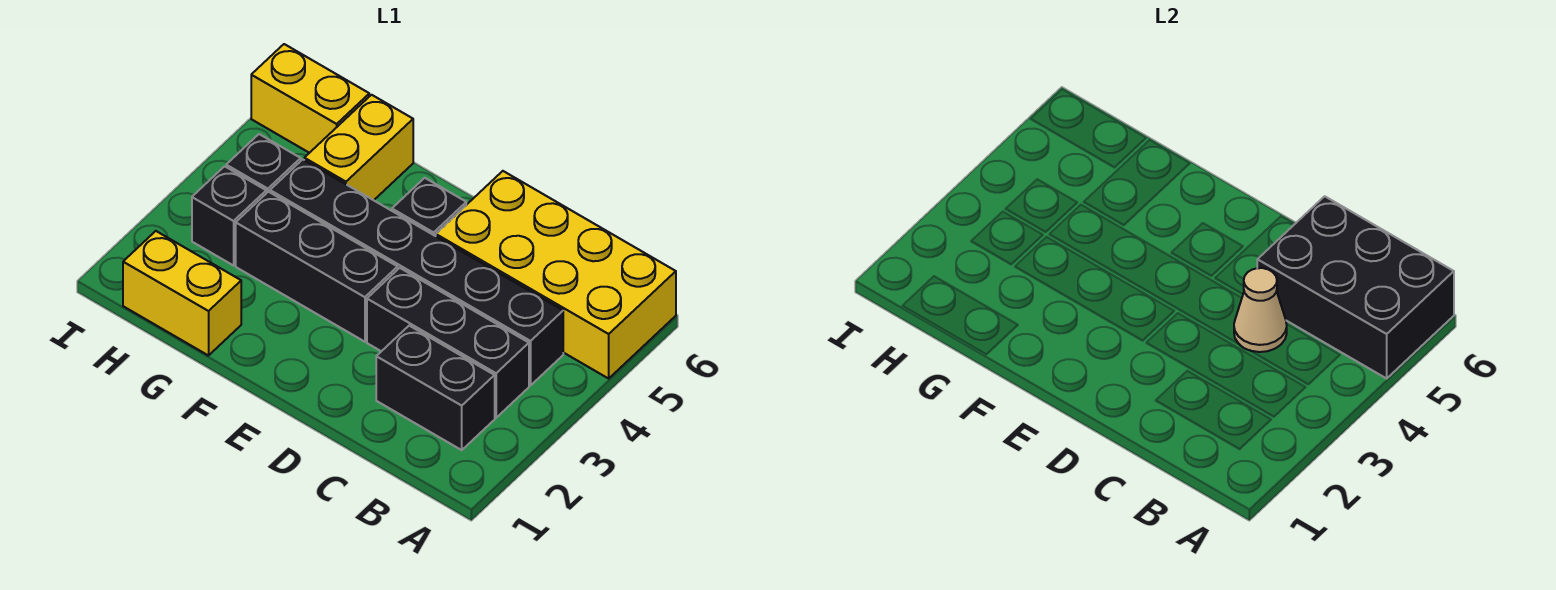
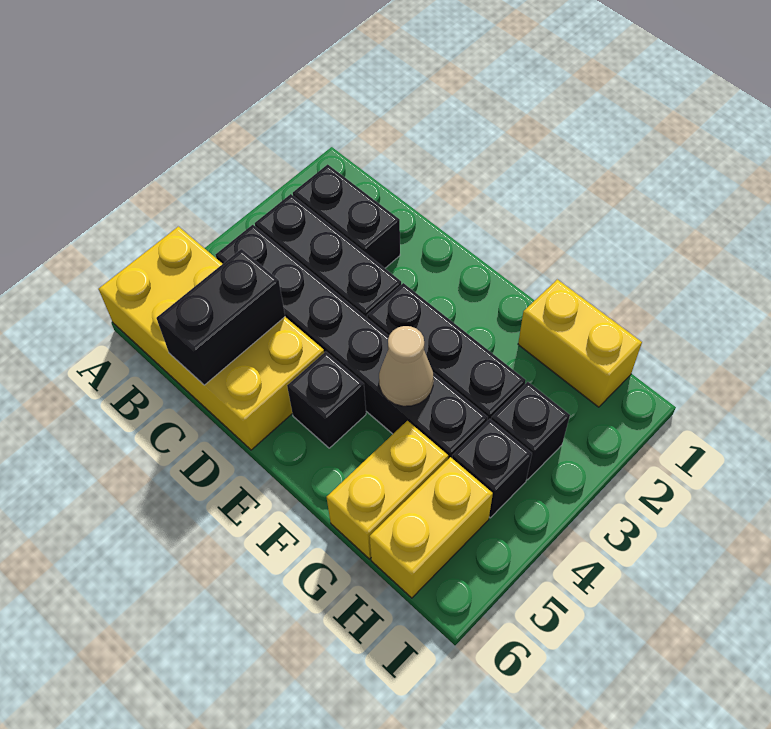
black brick A5:C6 level 2 -> black brick C5:C6 level 2
tan cone C4 level 2 -> tan cone F4 level 2
yellow brick H6:I6 level 1 -> yellow brick H5:H6 level 1

